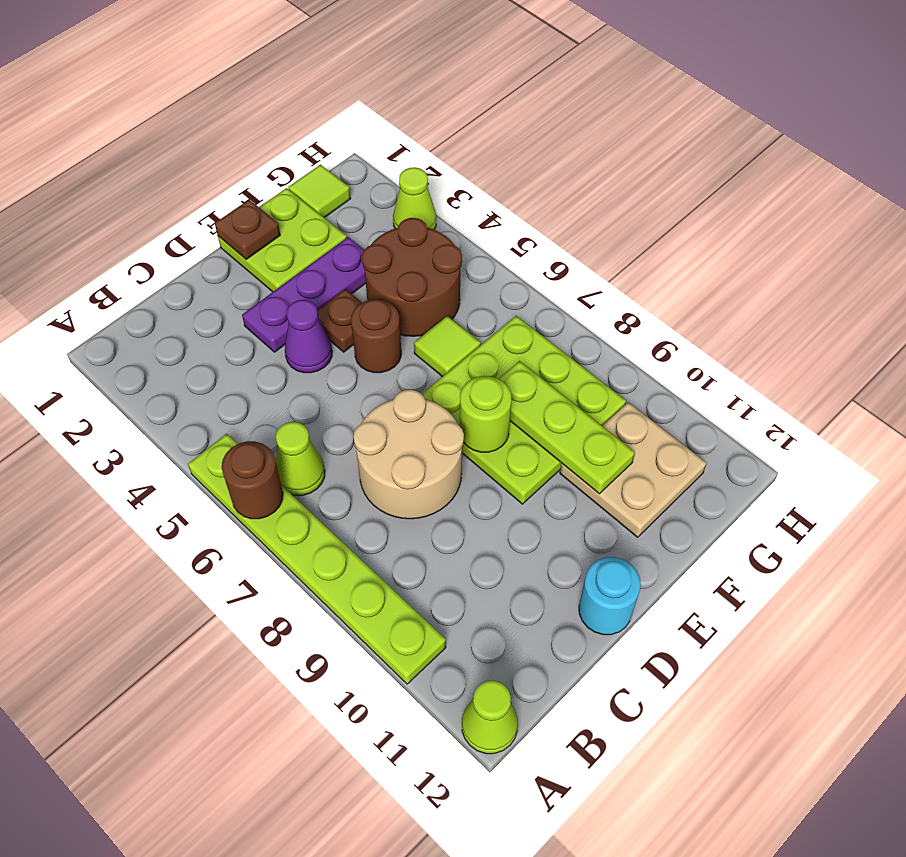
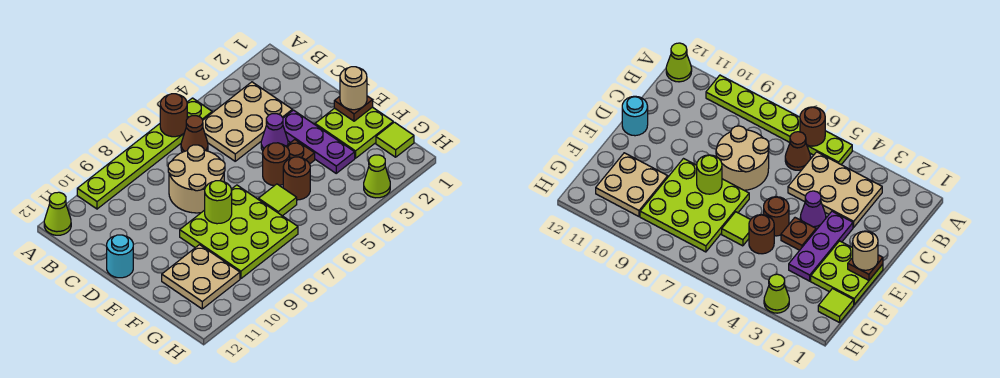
none -> tan plate B3:C5 level 1
lime cone B6 level 1 -> brown cone B6 level 1
none -> tan round brick E1 level 3
brown round brick F4:G5 level 1 -> brown round brick F5 level 1
lime plate F8:F10 level 2 -> none

